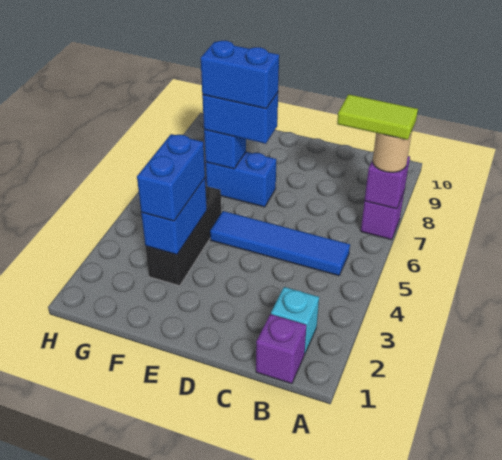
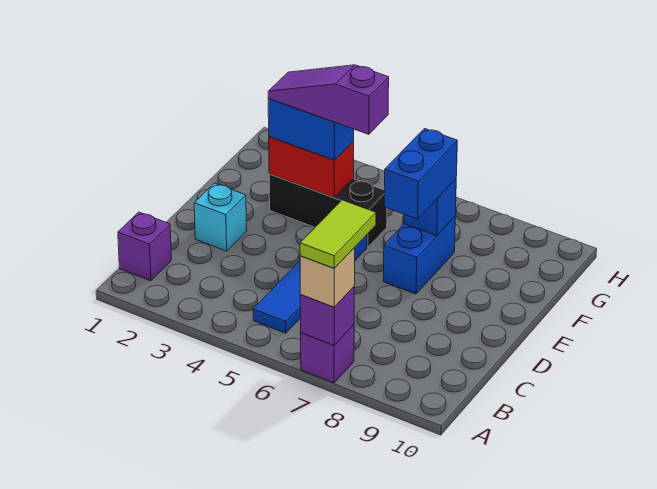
tan round brick A7 level 3 -> tan brick A7 level 3
cyan brick B2 level 1 -> cyan brick D2 level 1
blue brick E7:F7 level 4 -> none
blue brick F3:F4 level 2 -> red brick F3:F4 level 2
none -> purple slope F3:F5 level 4 top 5

